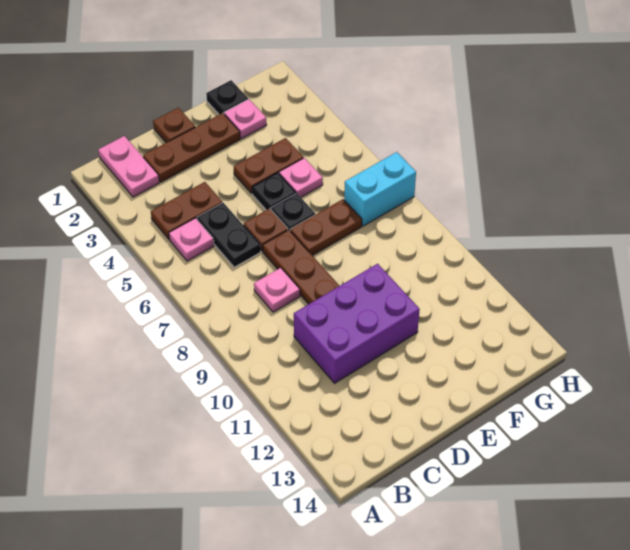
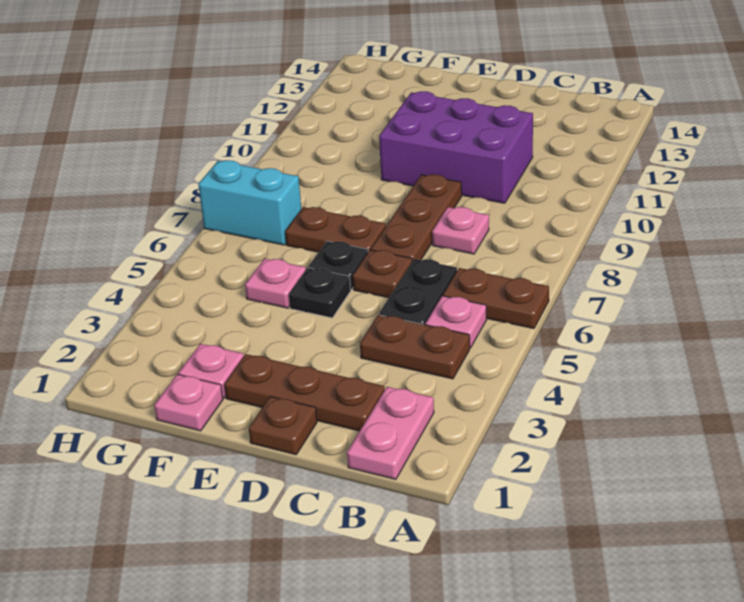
brown plate E4:F4 level 1 -> brown plate A6:B6 level 1
black plate F1 level 1 -> pink plate F1 level 1

